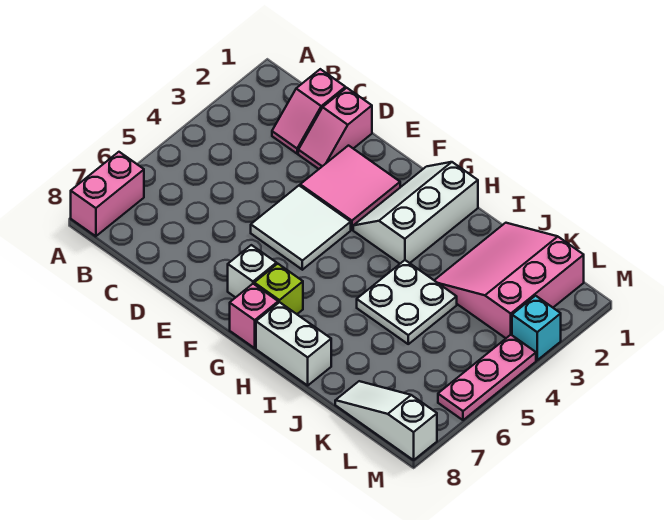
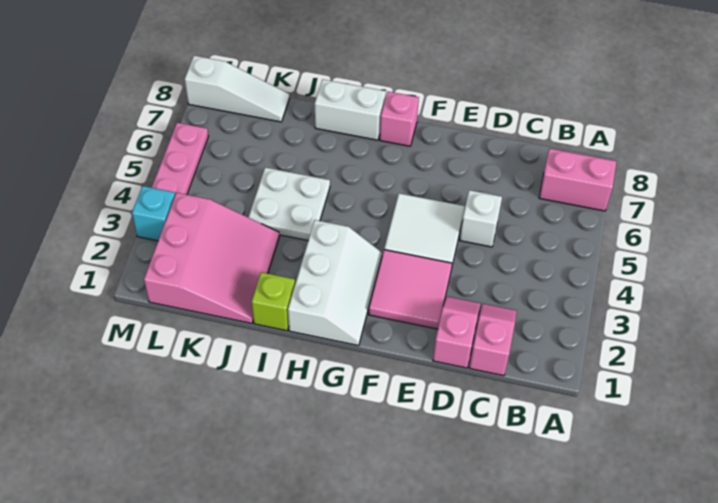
pink brick A7:A8 level 1 -> pink brick A7:B7 level 1
white brick F7 level 1 -> white brick D5 level 1
lime brick G7 level 1 -> lime brick I1 level 1

